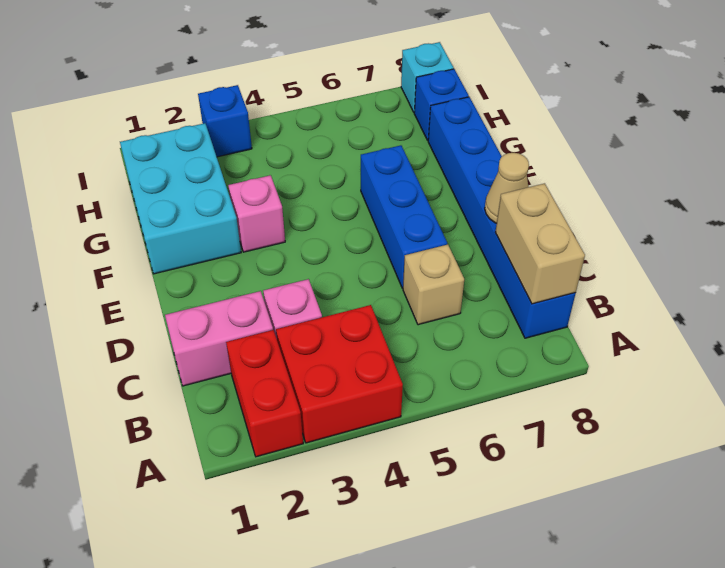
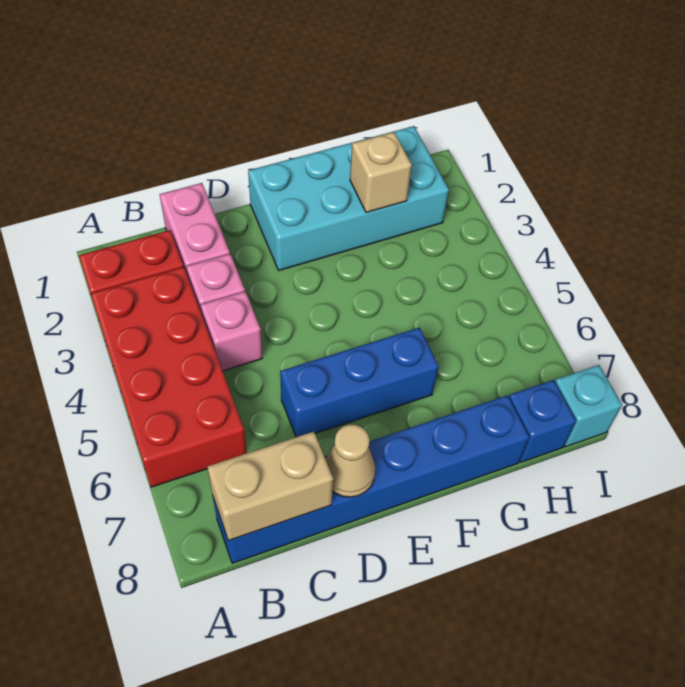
red brick A3:B4 level 1 -> red brick A3:B6 level 1
tan brick C6 level 1 -> tan brick G2 level 2
cyan brick F1:H2 level 1 -> cyan brick E1:H2 level 1
pink brick F3 level 1 -> pink brick C4 level 1
blue brick I3 level 1 -> none

